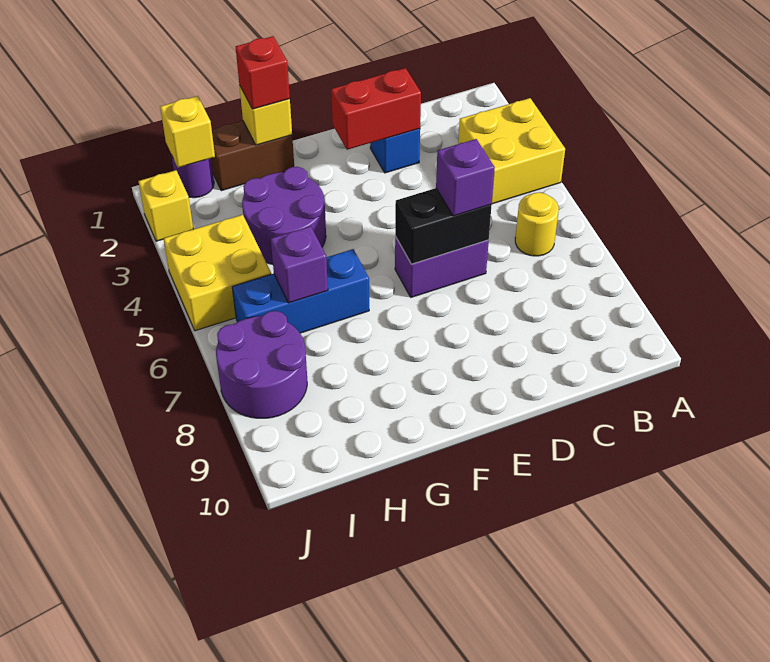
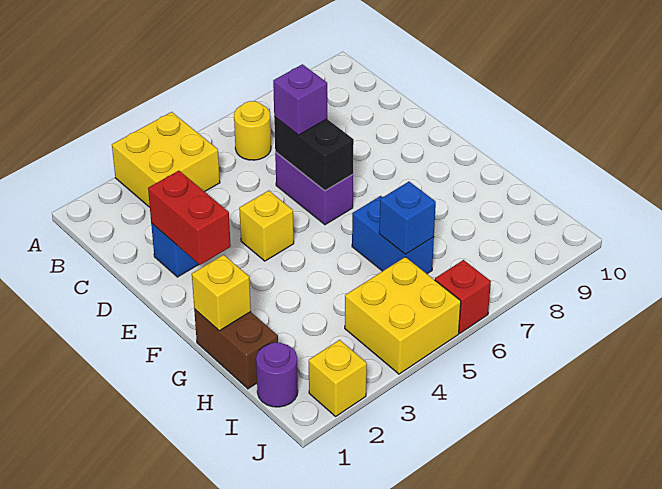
red brick G1 level 3 -> red brick J6 level 1
purple round brick G3:H4 level 1 -> none
blue brick G6:I6 level 1 -> blue brick G6:H6 level 1
purple brick H6 level 2 -> blue brick H6 level 2
yellow brick I1 level 2 -> yellow brick E4 level 1
purple round brick I7:J8 level 1 -> none

